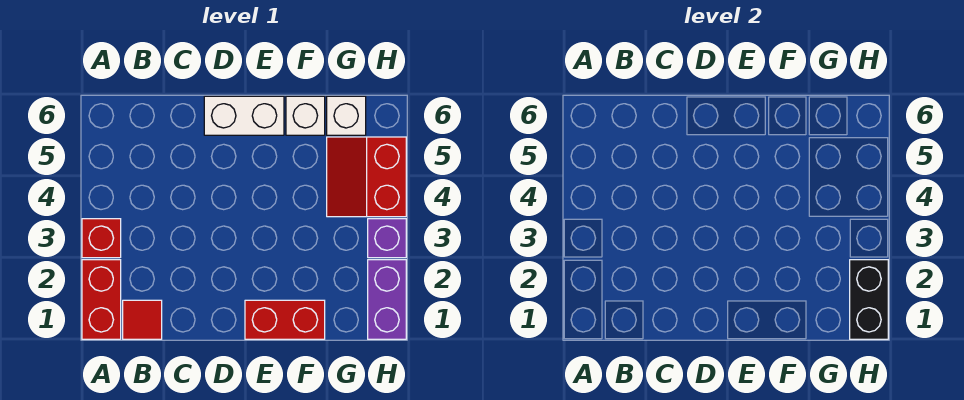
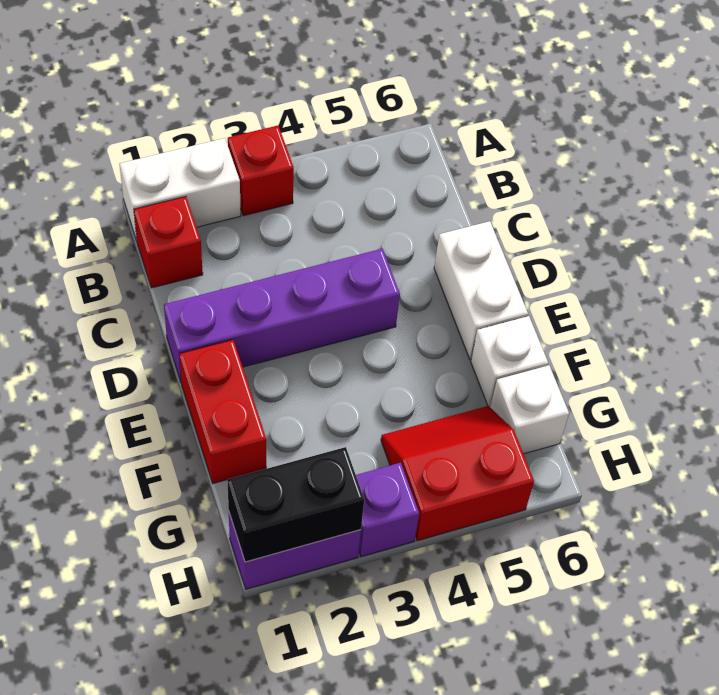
red brick A1:A2 level 1 -> white brick A1:A2 level 1
red tile B1 level 1 -> red brick B1 level 1
none -> purple brick D1:D4 level 1

